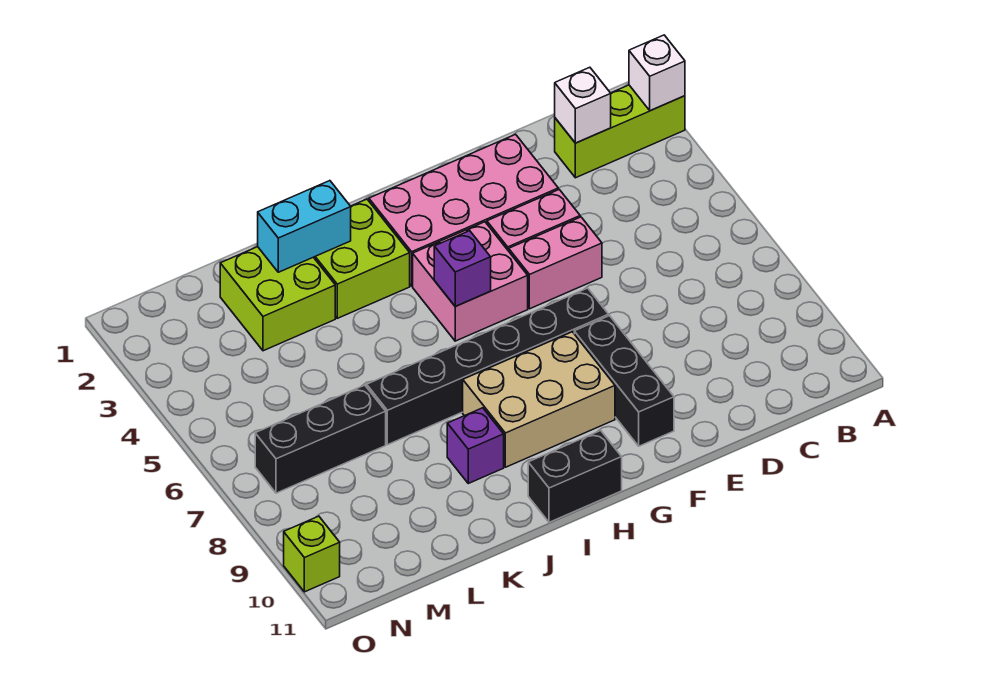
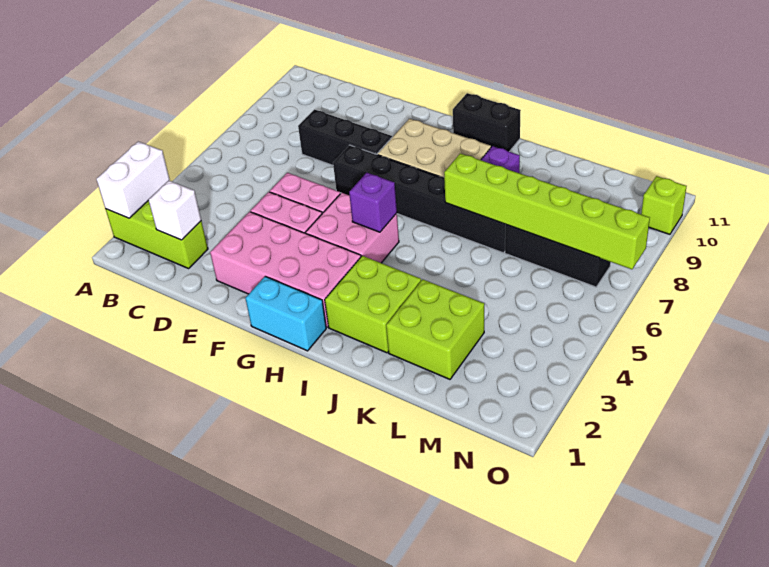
white brick A2 level 2 -> white brick A2:A3 level 2
black brick F8:F10 level 1 -> black brick D8:F8 level 1
cyan brick J2:K2 level 2 -> cyan brick G1:H1 level 1
none -> lime brick J7:O7 level 2

